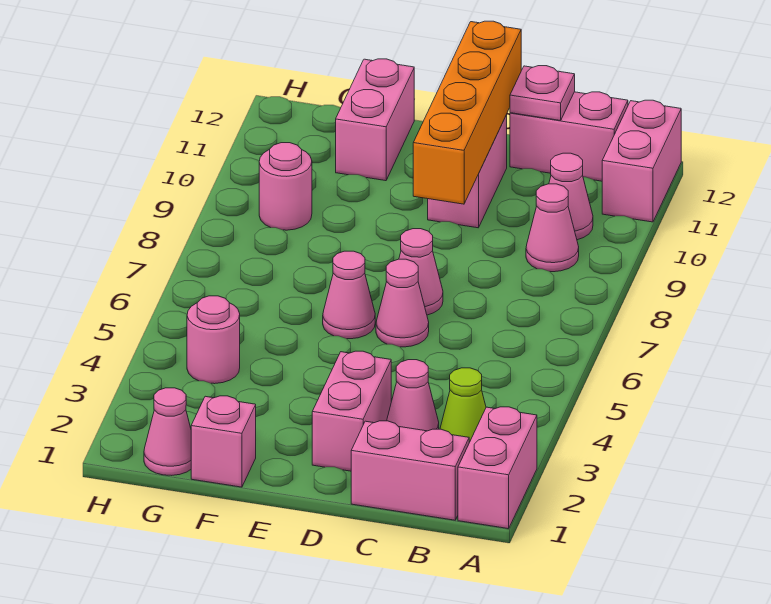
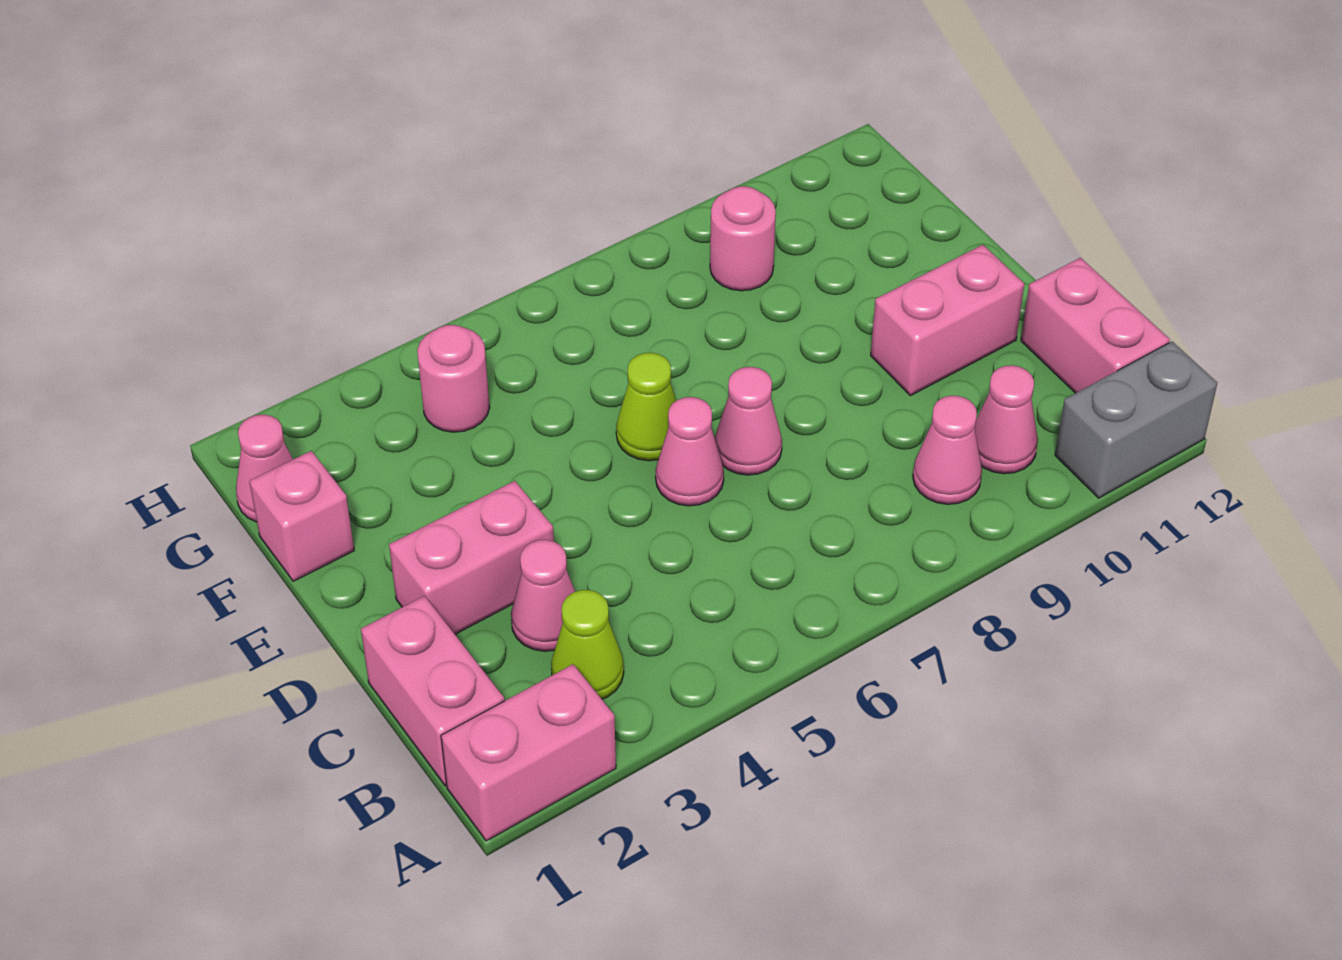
pink brick A11:A12 level 1 -> grey brick A11:A12 level 1
pink plate C12 level 2 -> none
orange brick D9:D12 level 2 -> none
pink cone E6 level 1 -> lime cone E6 level 1
pink brick F11:F12 level 1 -> none

